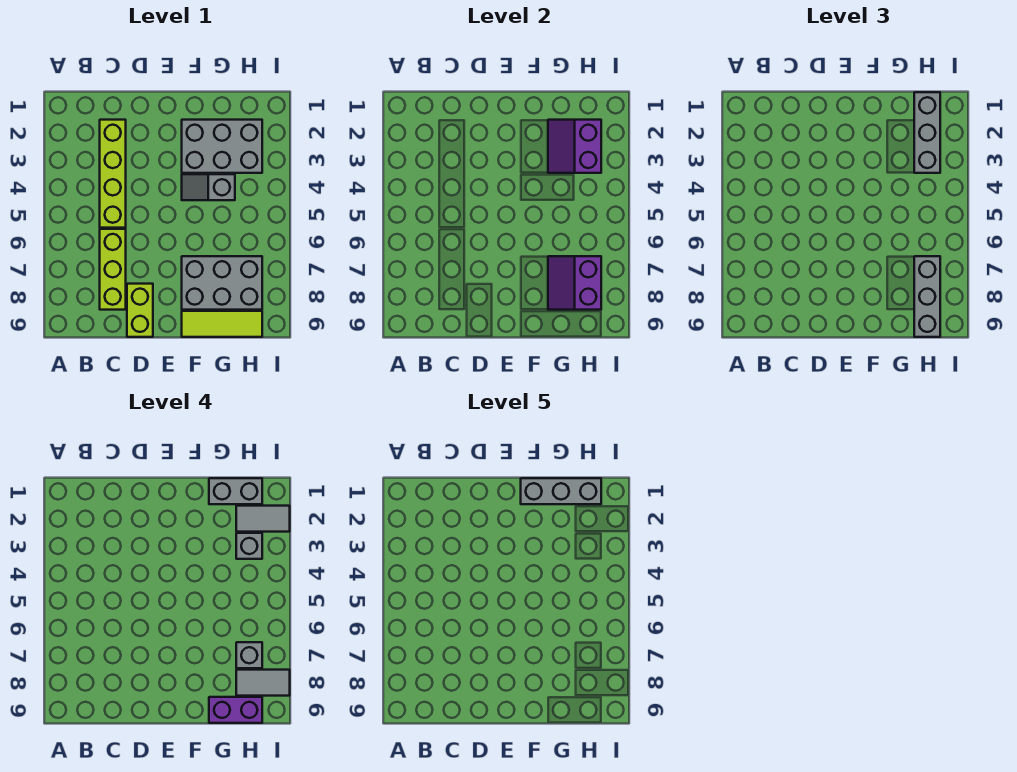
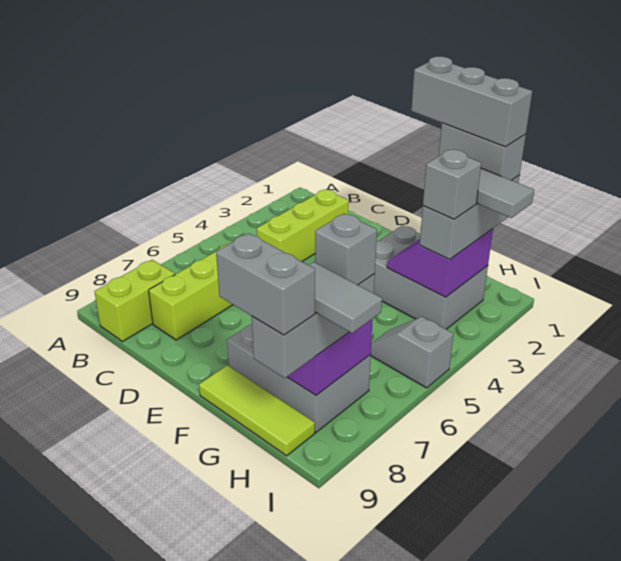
lime brick C2:C5 level 1 -> lime brick C2:C4 level 1
lime brick D8:D9 level 1 -> lime brick B8:B9 level 1
grey slope F4:G4 level 1 top G -> grey slope H5:I5 level 1 top I
purple brick G9:H9 level 4 -> grey brick G9:H9 level 4

